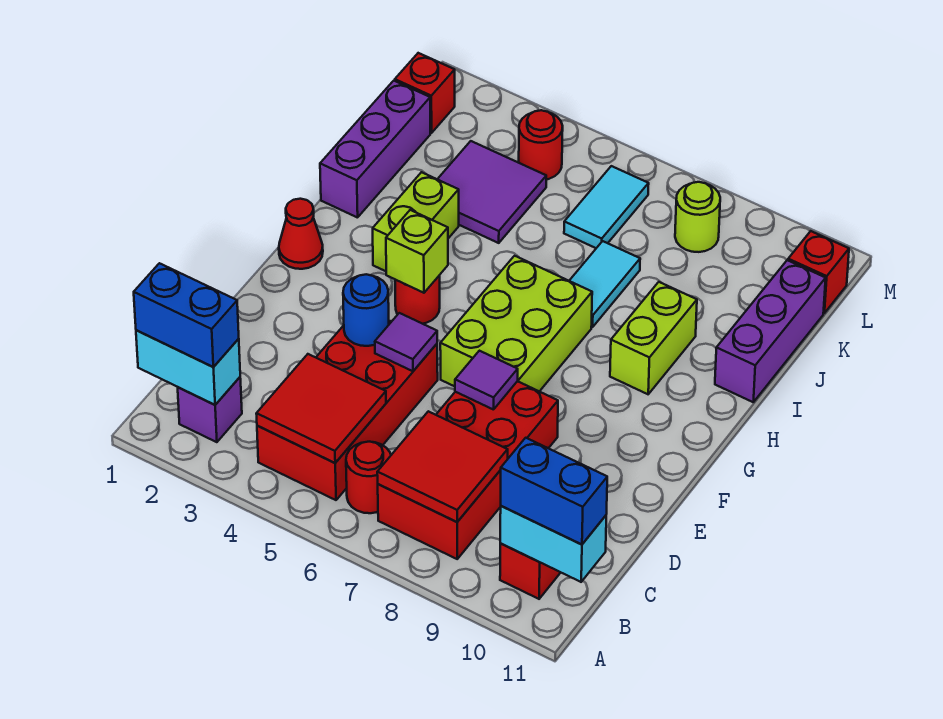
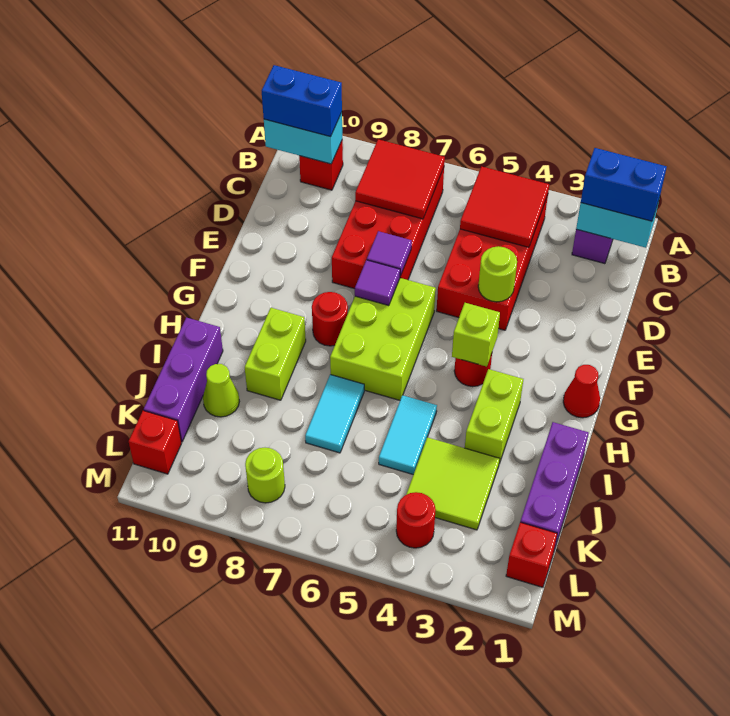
red round brick B6 level 1 -> red round brick G8 level 1
blue round brick E4 level 2 -> lime round brick E4 level 2
purple tile E5 level 2 -> purple tile F7 level 2
purple tile J3:K4 level 1 -> lime tile J3:K4 level 1
none -> lime cone J10 level 1
cyan tile K6:L6 level 1 -> cyan tile I5:J5 level 1

